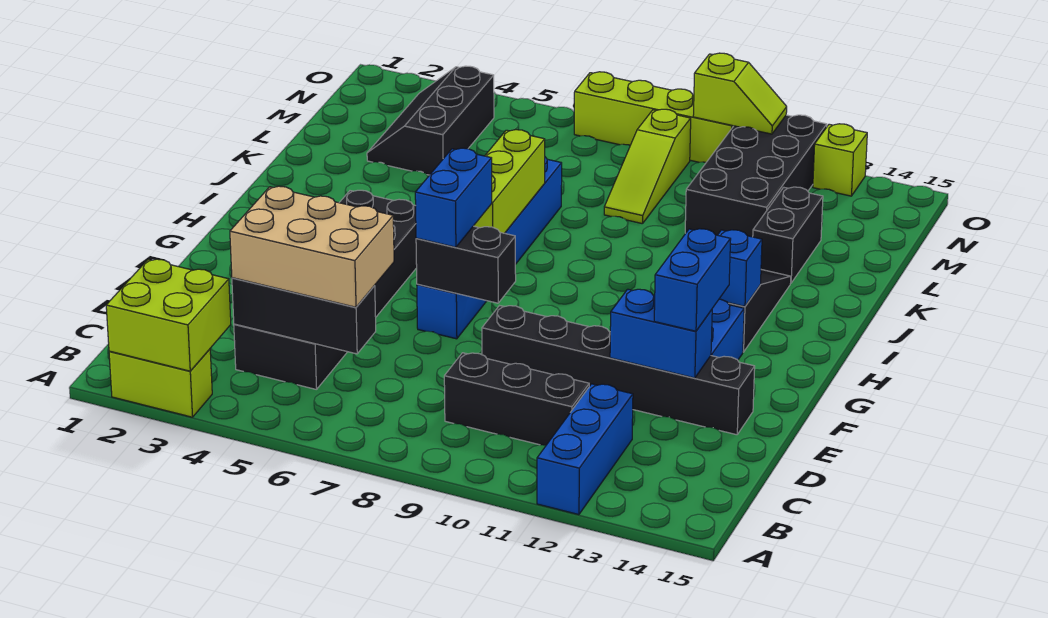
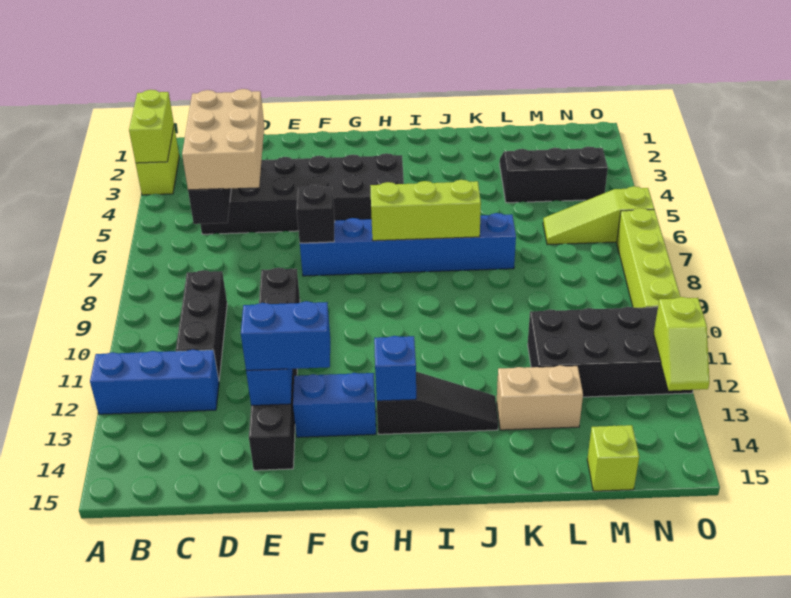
lime brick A2:B3 level 2 -> lime brick A2:A3 level 2
black brick F7:F8 level 2 -> black brick F7 level 2
blue brick F7:G7 level 3 -> none
black brick K13:L13 level 1 -> tan brick K13:L13 level 1
lime slope L9:N9 level 1 top N -> lime slope M6:O6 level 1 top O
lime slope O10:O11 level 2 top 10 -> lime slope O12:O13 level 2 top 12
lime brick O13 level 1 -> lime brick M15 level 1

